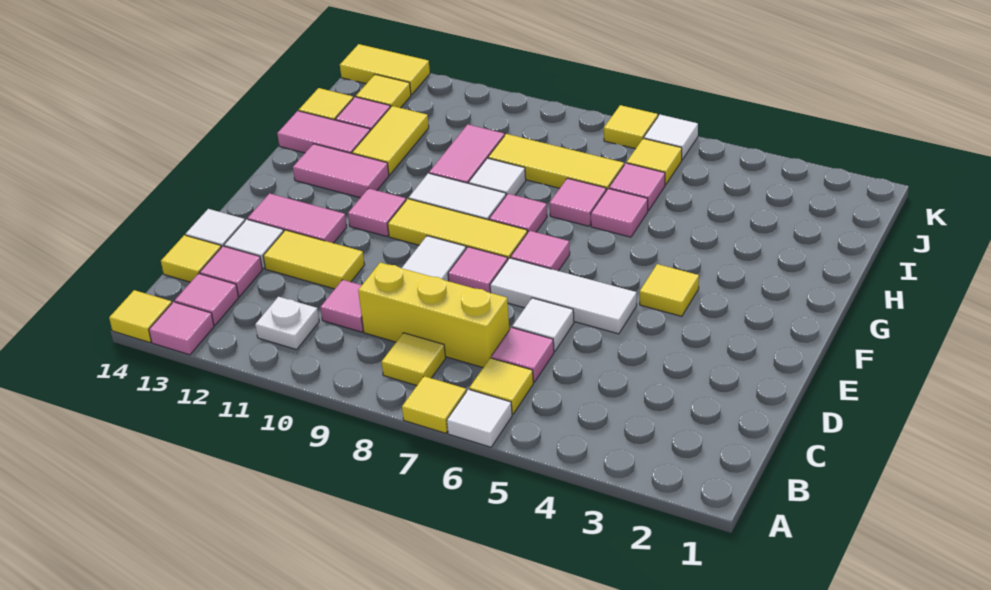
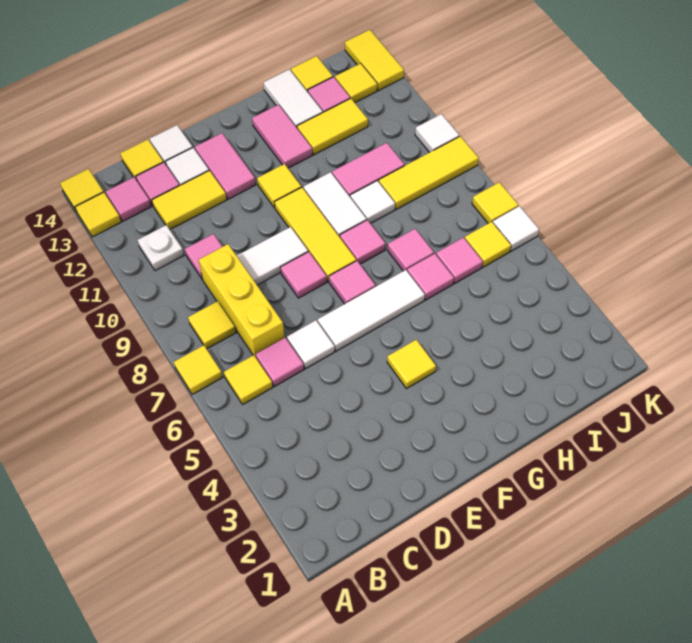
white tile A6 level 1 -> white tile K10 level 1
pink tile A13 level 1 -> yellow tile A13 level 1
yellow tile D11:D12 level 1 -> yellow tile C12:D12 level 1
white tile E5:E7 level 1 -> white tile E6:G6 level 1
pink tile F11 level 1 -> yellow tile F11 level 1
pink tile H13:H14 level 1 -> white tile H13:H14 level 1
yellow tile I7:I9 level 1 -> yellow tile I9:K9 level 1

